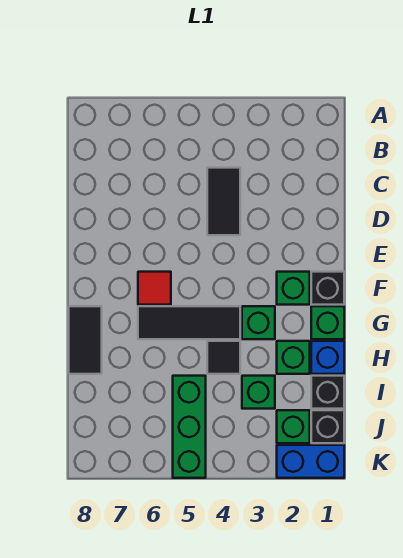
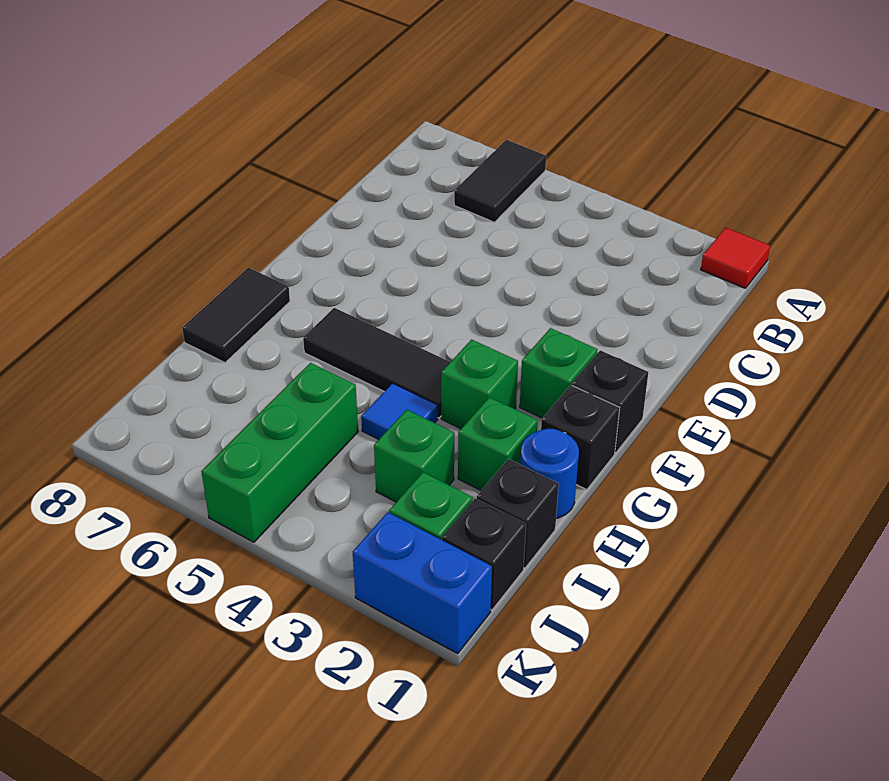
black tile C4:D4 level 1 -> black tile A6:B6 level 1
red tile F6 level 1 -> red tile A1 level 1
green brick G1 level 1 -> black brick G1 level 1
blue brick H1 level 1 -> blue round brick H1 level 1
black tile H4 level 1 -> blue tile H4 level 1

